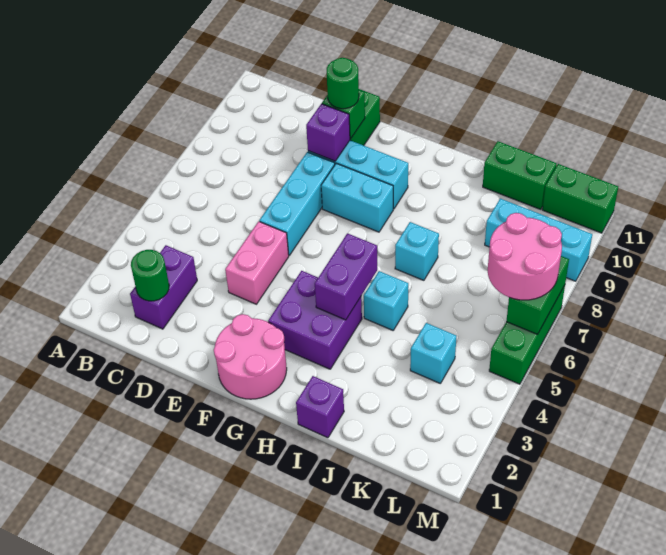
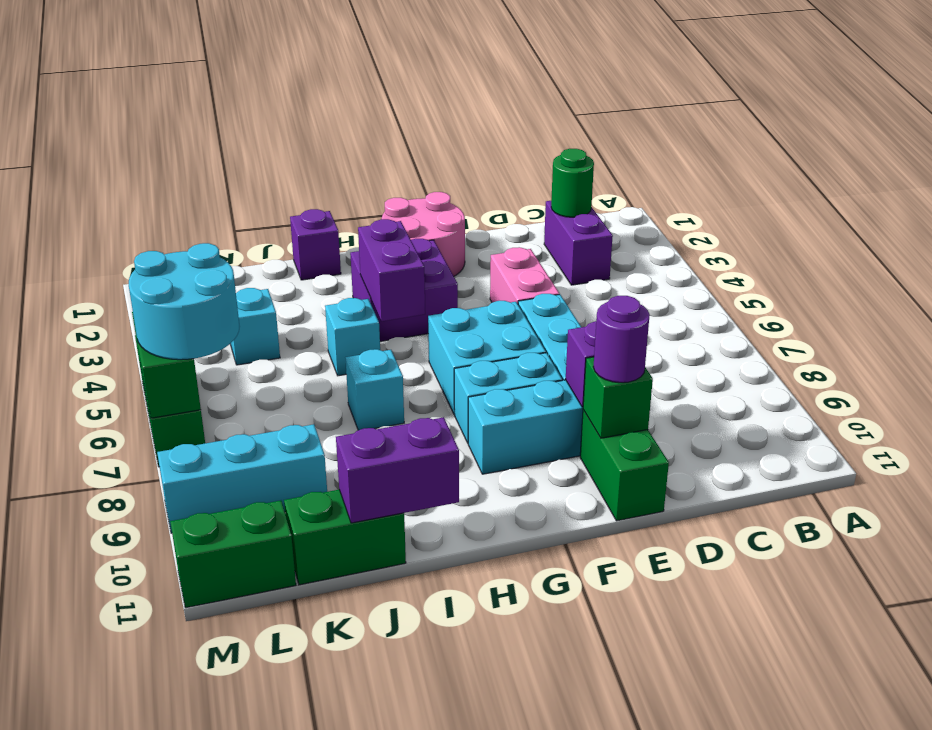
green round brick E10 level 3 -> purple round brick E10 level 3
none -> cyan brick F6:G7 level 1
none -> purple brick I11:J11 level 2
pink round brick L6:M7 level 3 -> cyan round brick L6:M7 level 3

